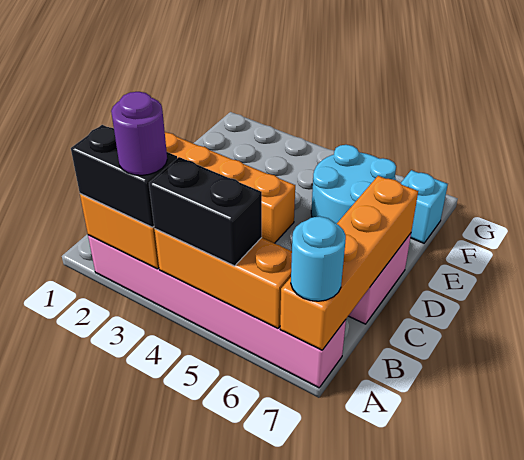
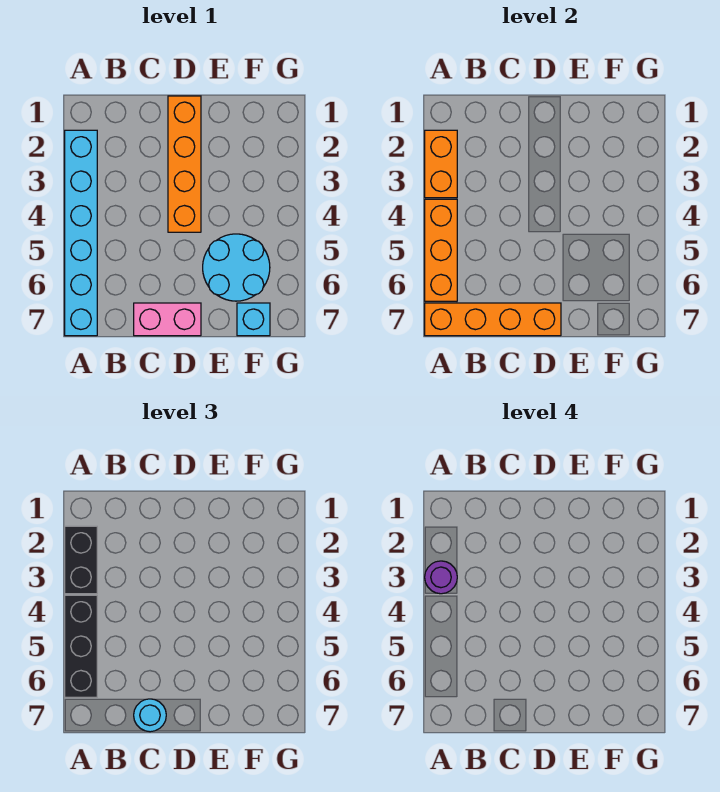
pink brick A2:A7 level 1 -> cyan brick A2:A7 level 1
black brick A4:A5 level 3 -> black brick A4:A6 level 3
cyan round brick A7 level 3 -> cyan round brick C7 level 3

